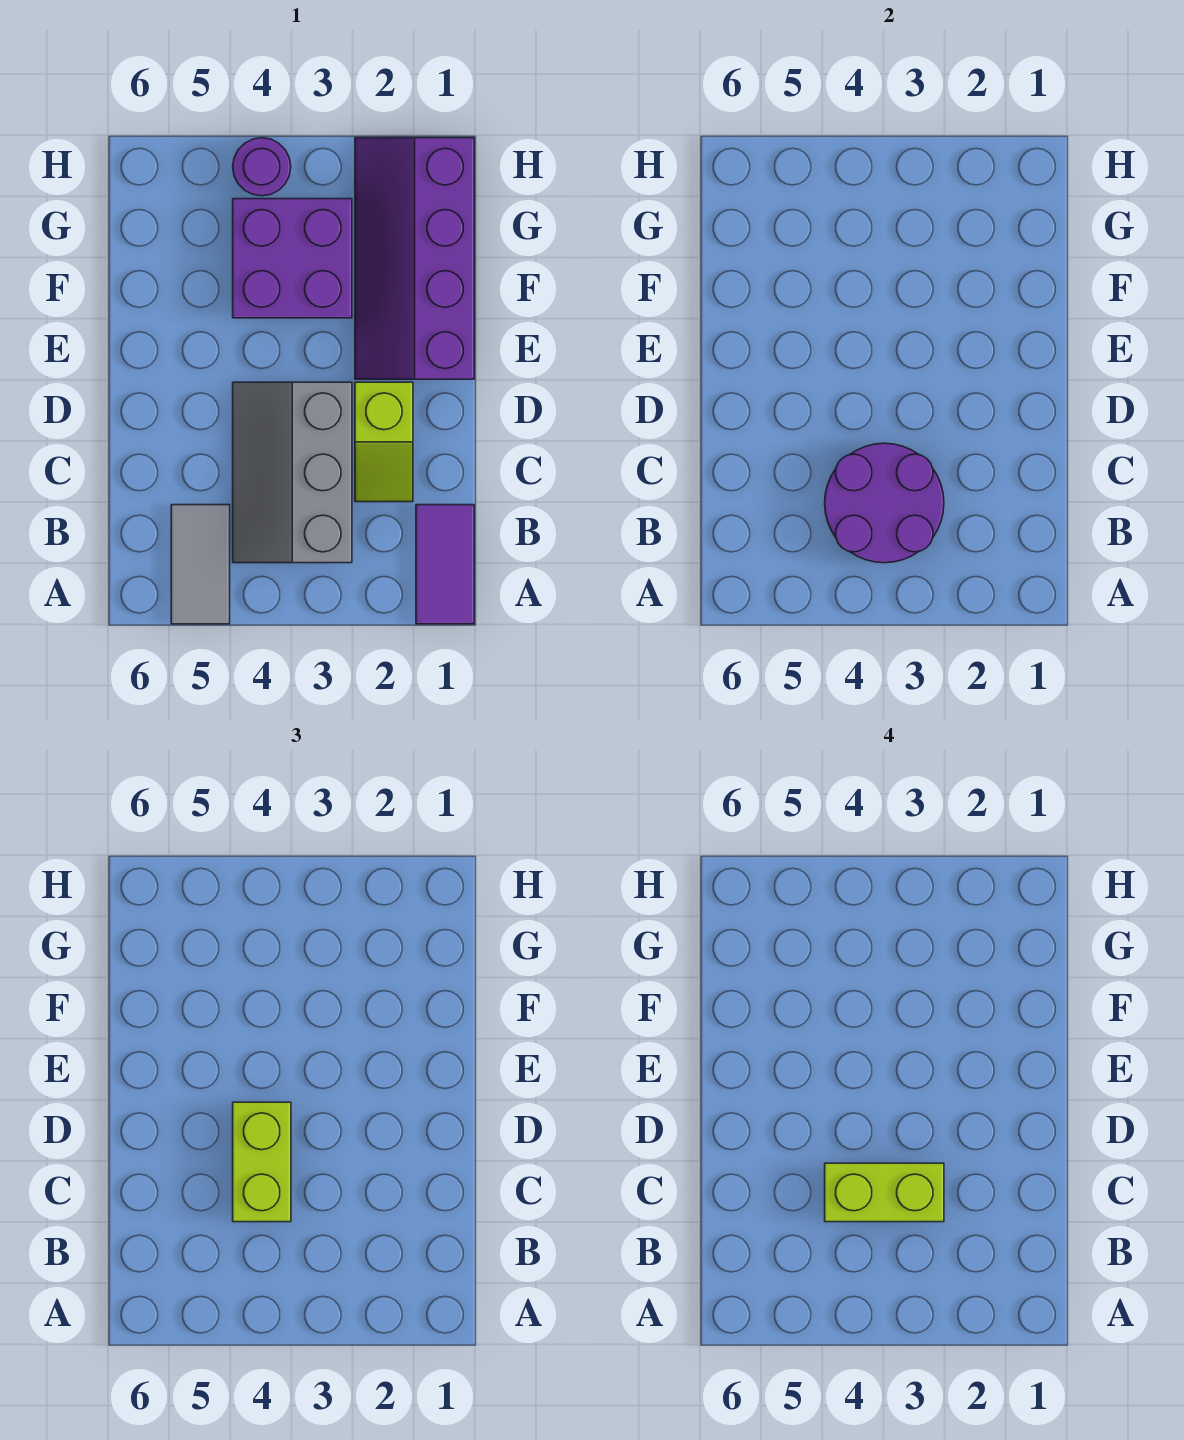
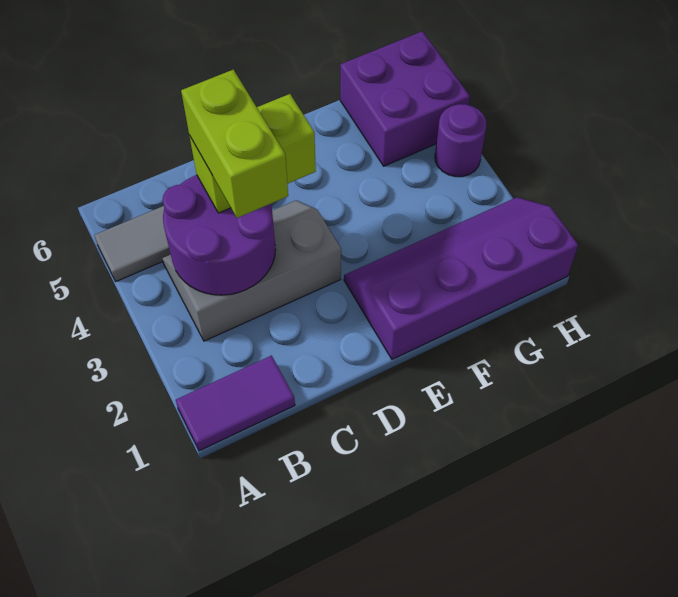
lime slope C2:D2 level 1 top D -> none
purple brick F3:G4 level 1 -> purple brick G5:H6 level 1

